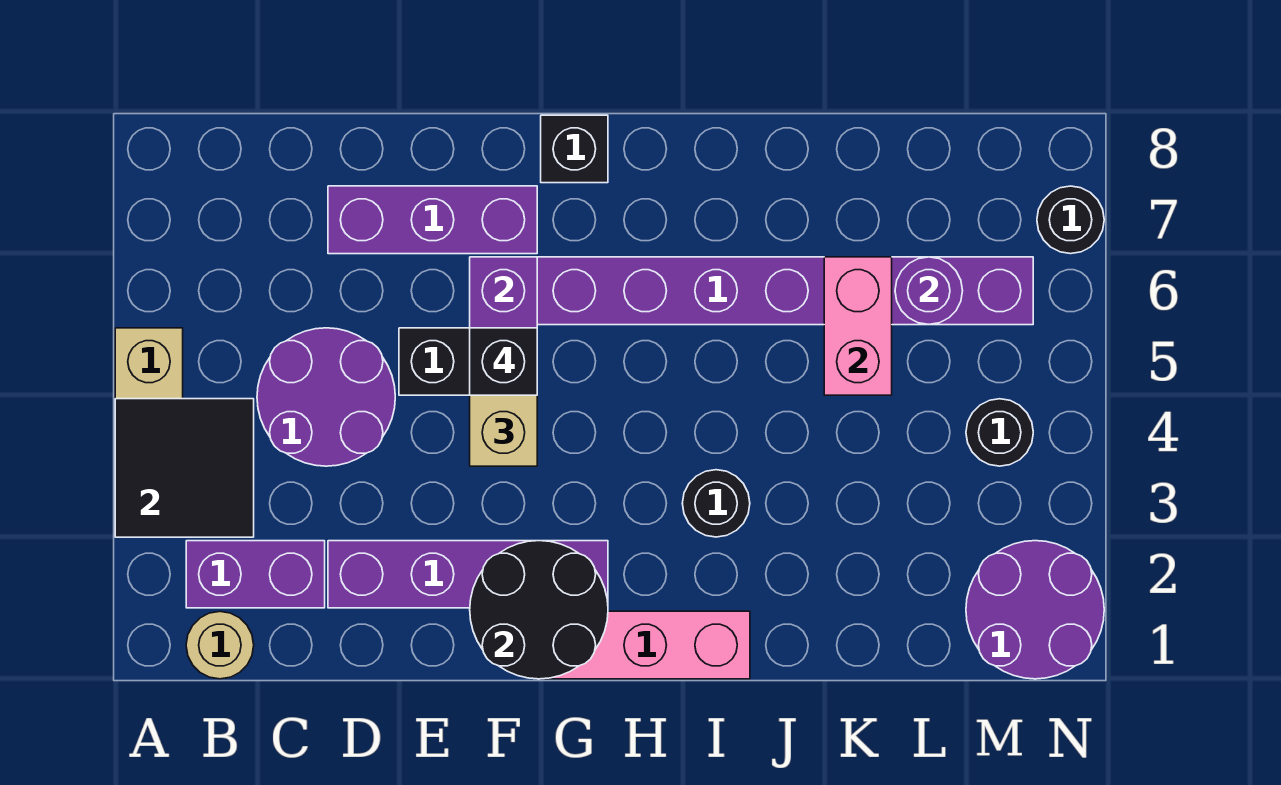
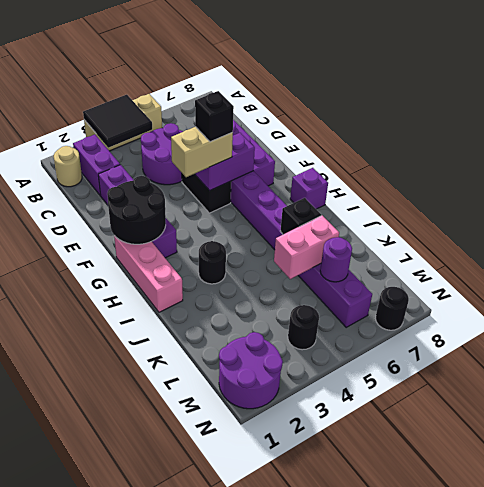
black brick G8 level 1 -> black brick J6 level 2
none -> purple brick H8 level 1

